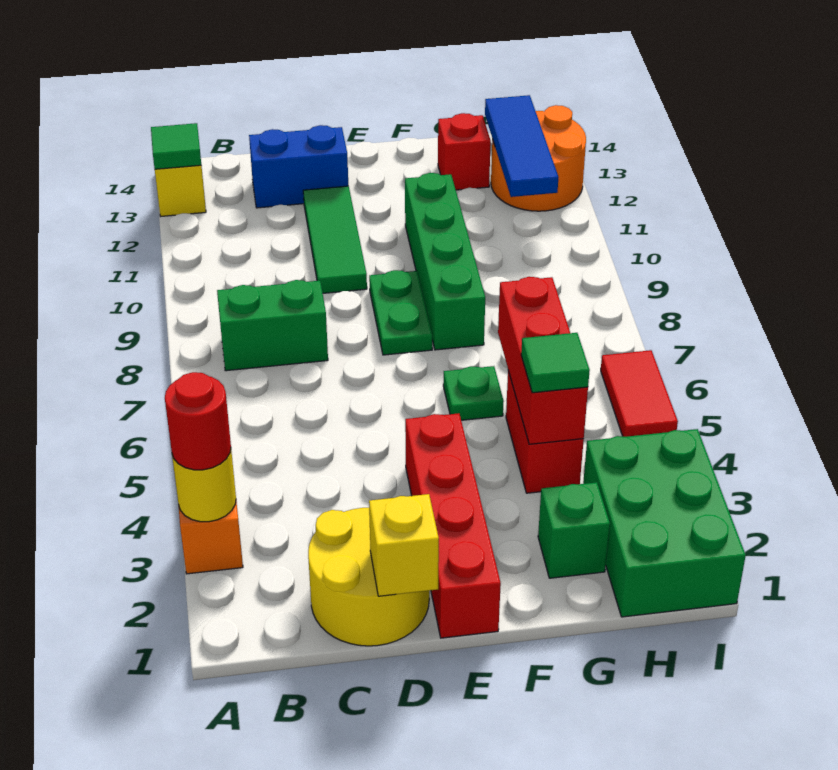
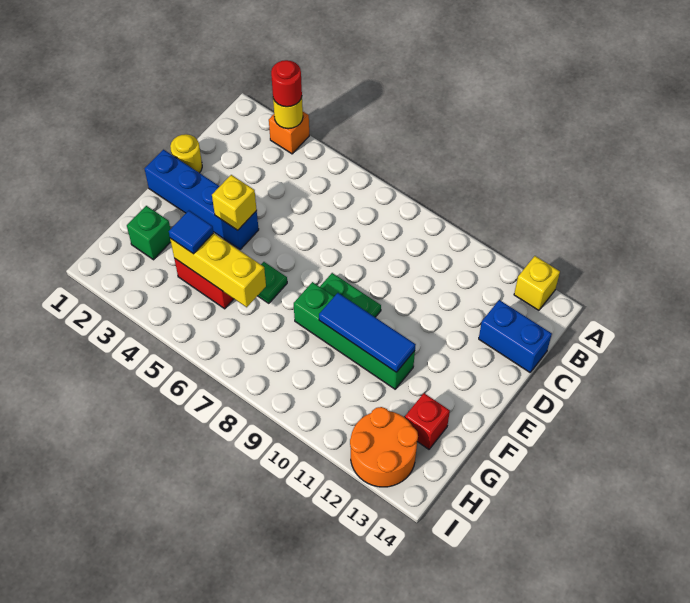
green tile A13 level 2 -> none
green brick B8:C8 level 1 -> none
yellow round brick C1:D2 level 1 -> yellow round brick D1 level 1
blue brick C13:D13 level 1 -> blue brick C13:C14 level 1
yellow brick D1 level 2 -> yellow brick E4 level 2
green tile D10:D12 level 1 -> none
red brick E1:E4 level 1 -> blue brick E1:E4 level 1
red brick G4:G6 level 2 -> yellow brick G4:G6 level 2
green tile G4 level 3 -> blue tile G4 level 3
green brick H1:I3 level 1 -> none
blue tile H11:H13 level 2 -> blue tile F9:F11 level 2
red tile I5:I6 level 1 -> none

